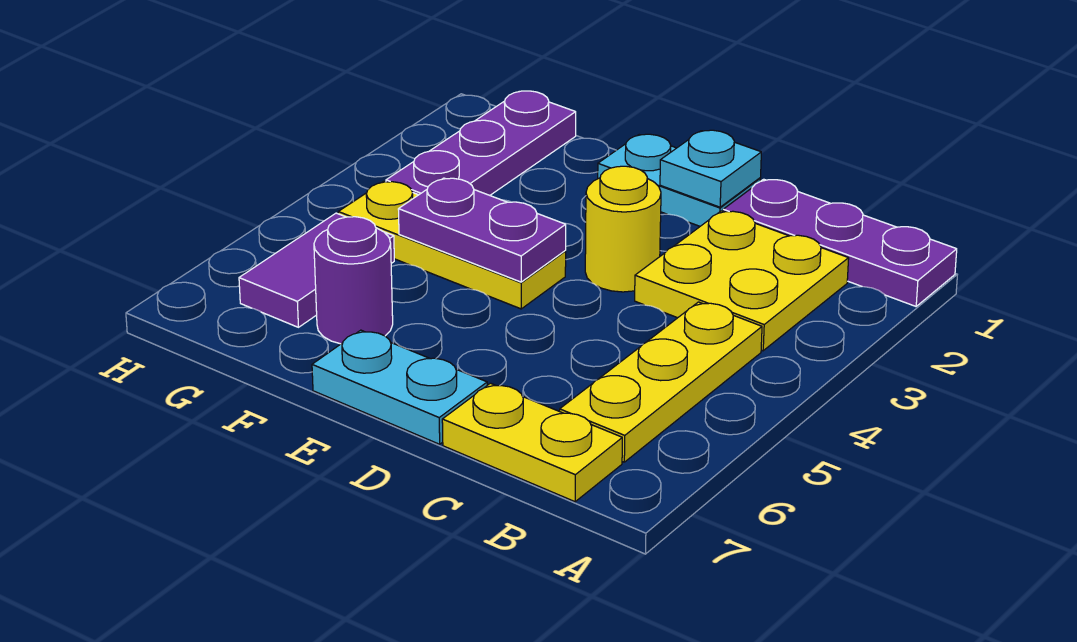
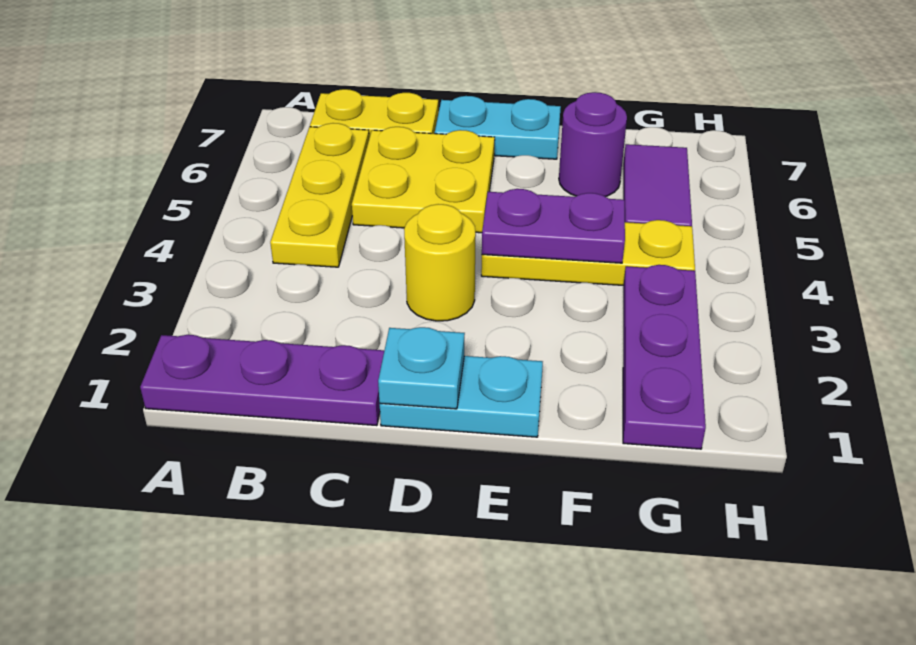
yellow plate B2:C3 level 1 -> yellow plate C5:D6 level 1

